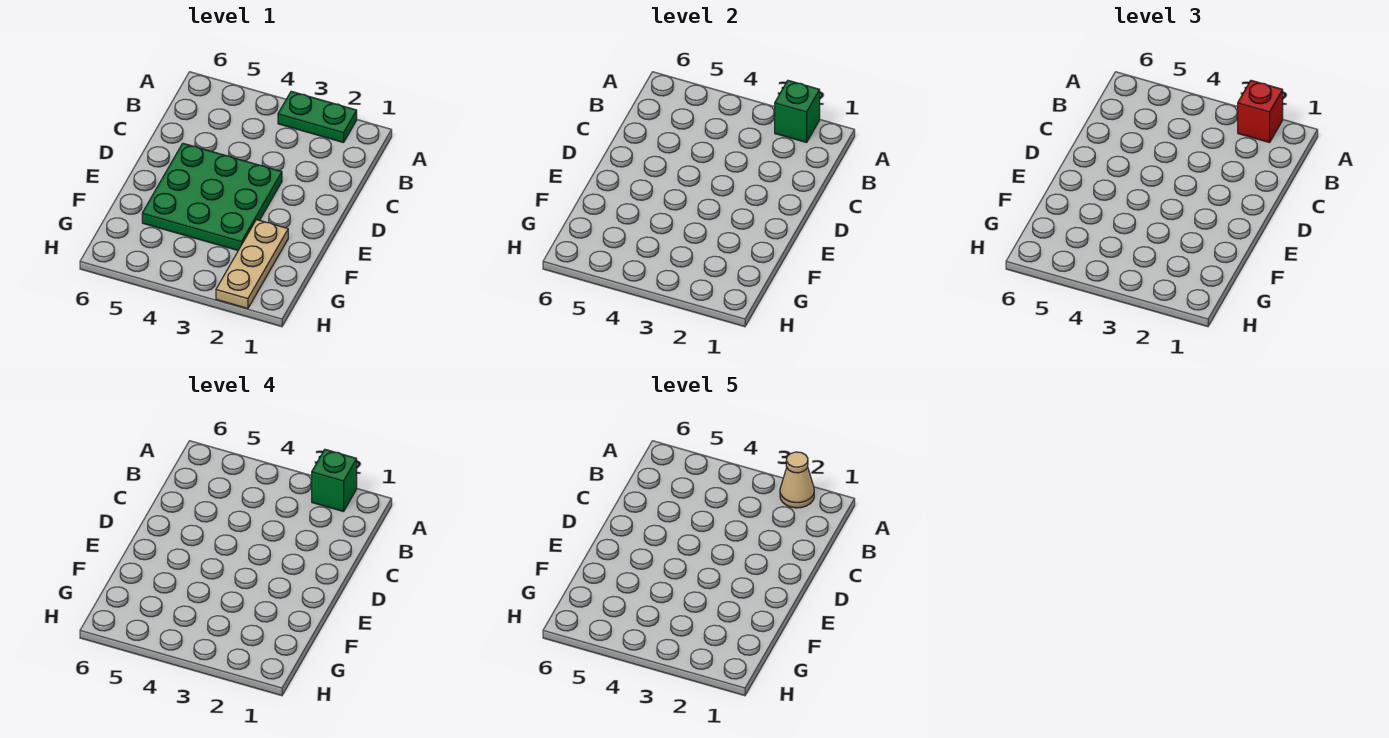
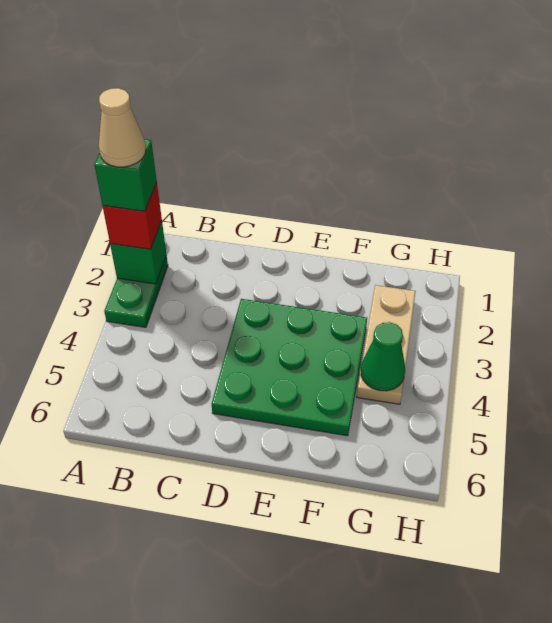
tan plate F2:H2 level 1 -> tan plate G2:G4 level 1
none -> green cone G4 level 2

